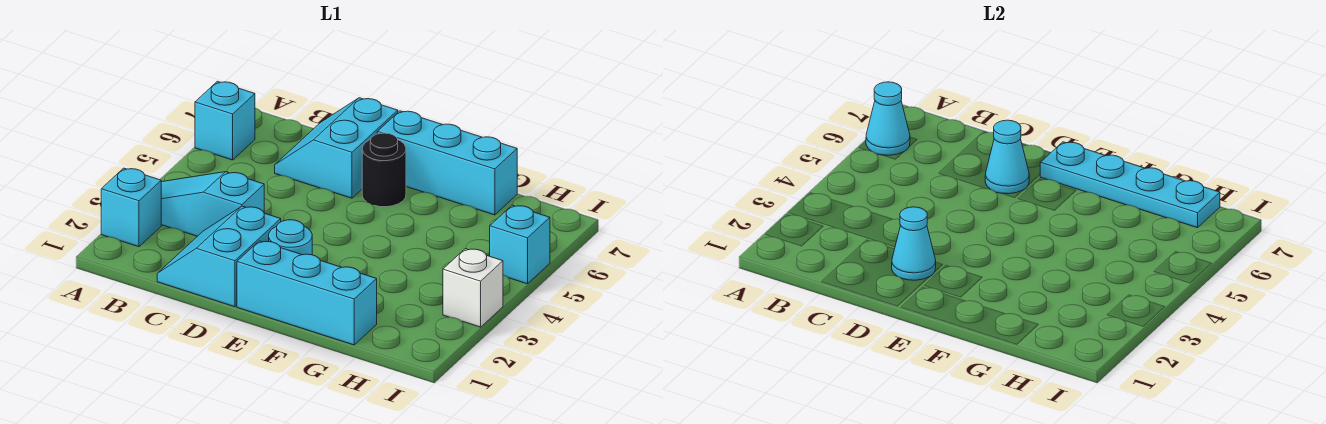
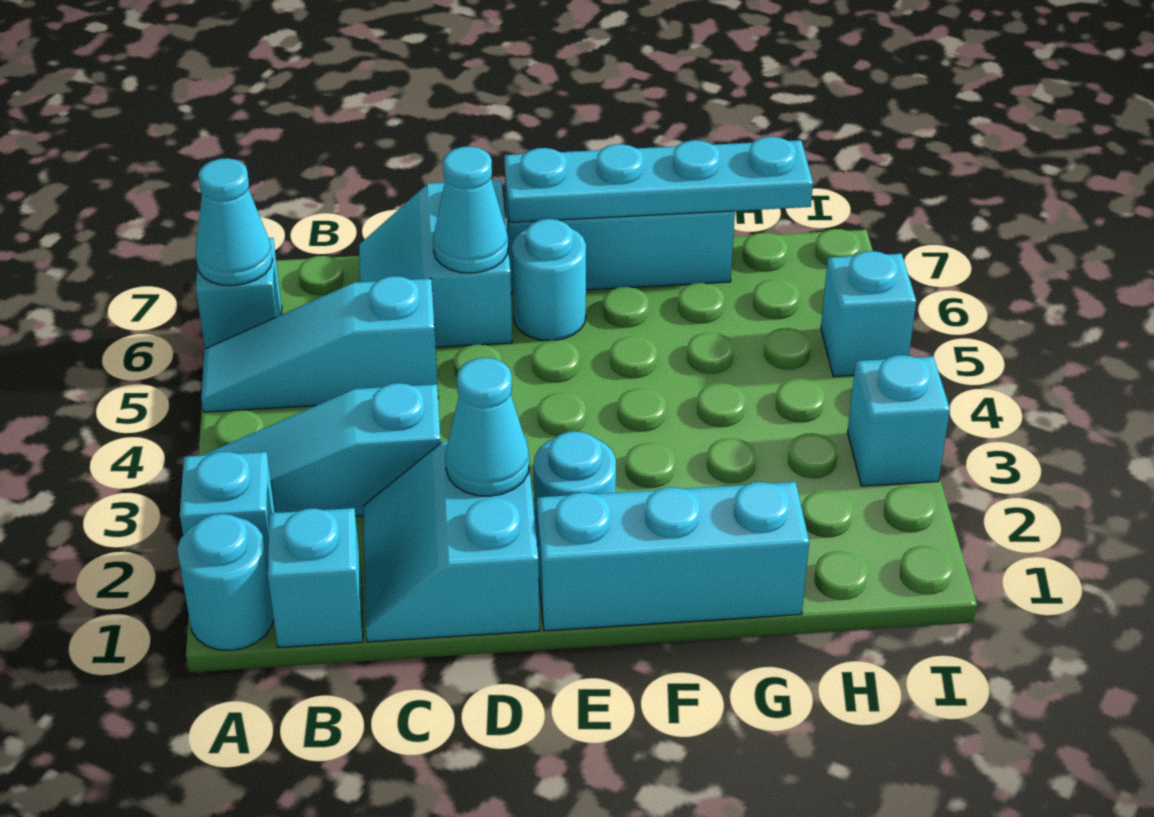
none -> cyan round brick A1 level 1
none -> cyan slope A5:C5 level 1 top C
none -> cyan brick B1 level 1
black round brick E6 level 1 -> cyan round brick E6 level 1
white brick I3 level 1 -> cyan brick I3 level 1

